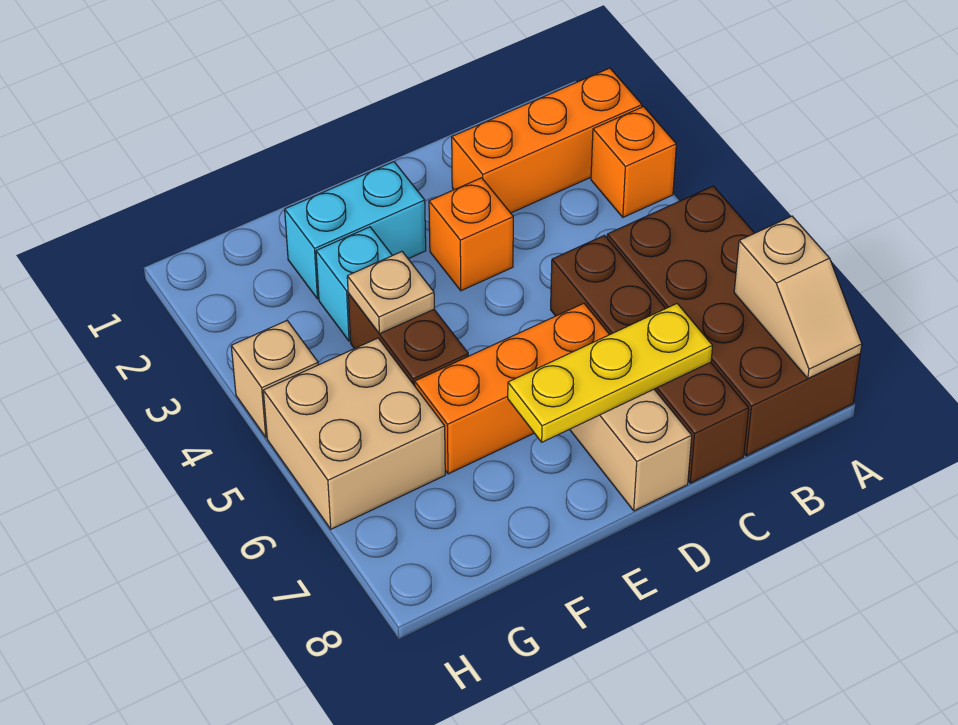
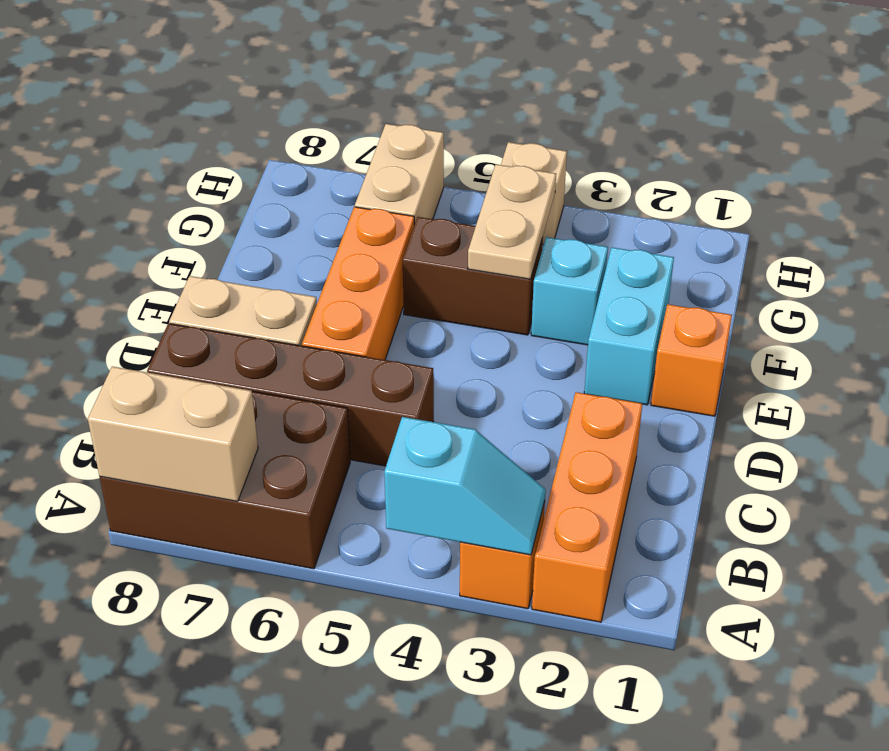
none -> cyan slope A3:A4 level 2 top 4
brown brick A5:B8 level 1 -> brown brick A6:B8 level 1
tan slope A7:A8 level 2 top 7 -> tan brick A7:A8 level 2
yellow plate C7:E7 level 2 -> none
orange brick D3 level 1 -> orange brick E1 level 1
tan plate F4 level 2 -> tan plate F4:G4 level 2
tan brick G5:H6 level 1 -> tan brick G6:H6 level 1

